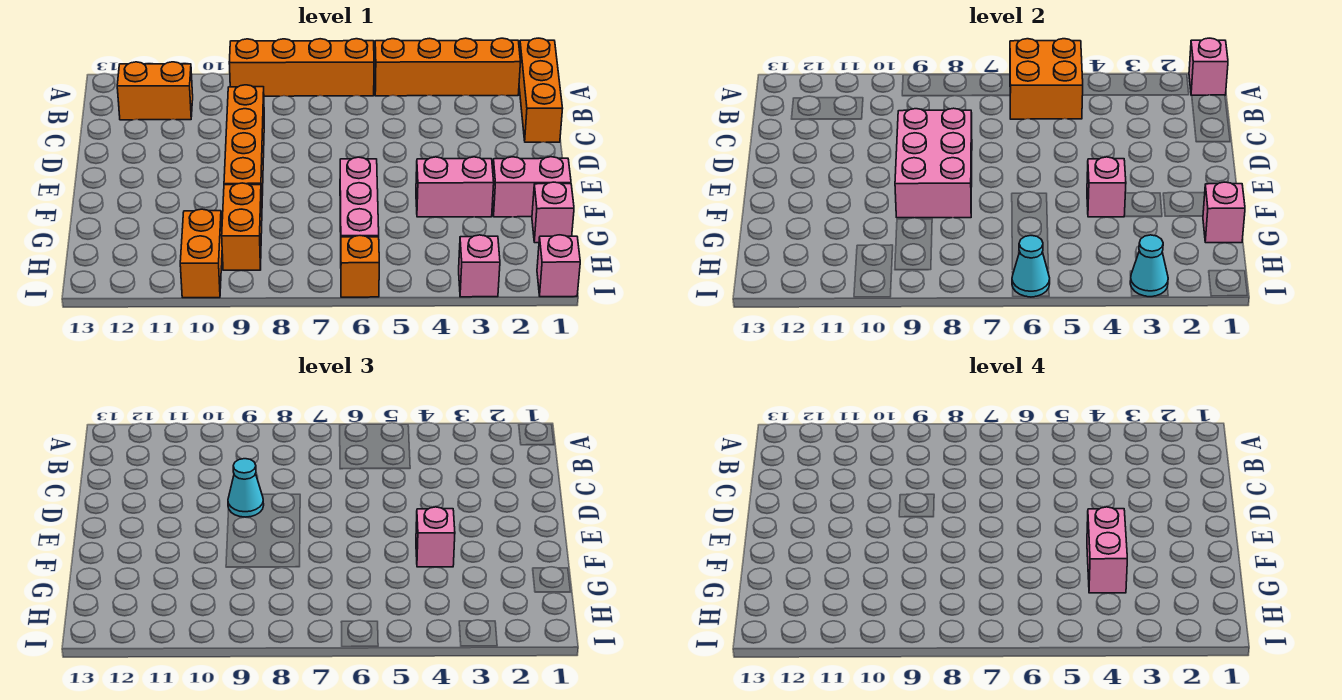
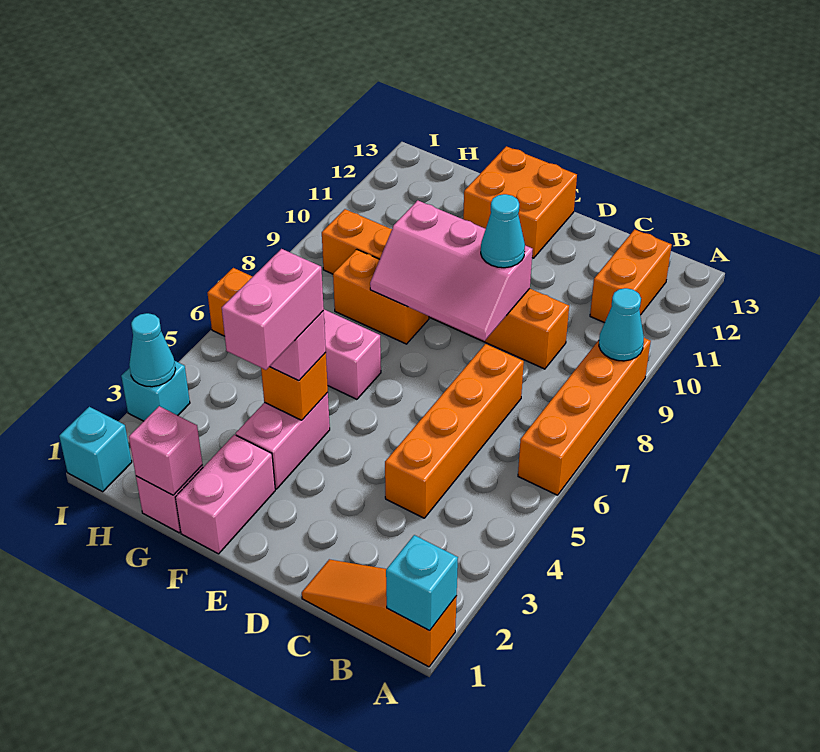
orange brick A1:C1 level 1 -> orange slope A1:C1 level 1 top A
pink brick A1 level 2 -> cyan brick A1 level 2
orange brick A2:A5 level 1 -> orange brick C4:C7 level 1
orange brick A5:B6 level 2 -> orange brick E12:F13 level 1
pink brick D8:F9 level 2 -> pink slope D8:F9 level 2 top 9
pink brick F4 level 2 -> orange brick F4 level 2
pink brick F4:G4 level 4 -> pink brick F3:F4 level 4
orange brick H10:I10 level 1 -> orange brick F8:G8 level 1
pink brick I1 level 1 -> cyan brick I1 level 1
pink brick I3 level 1 -> cyan brick I3 level 1
cyan cone I6 level 2 -> cyan cone A9 level 2

